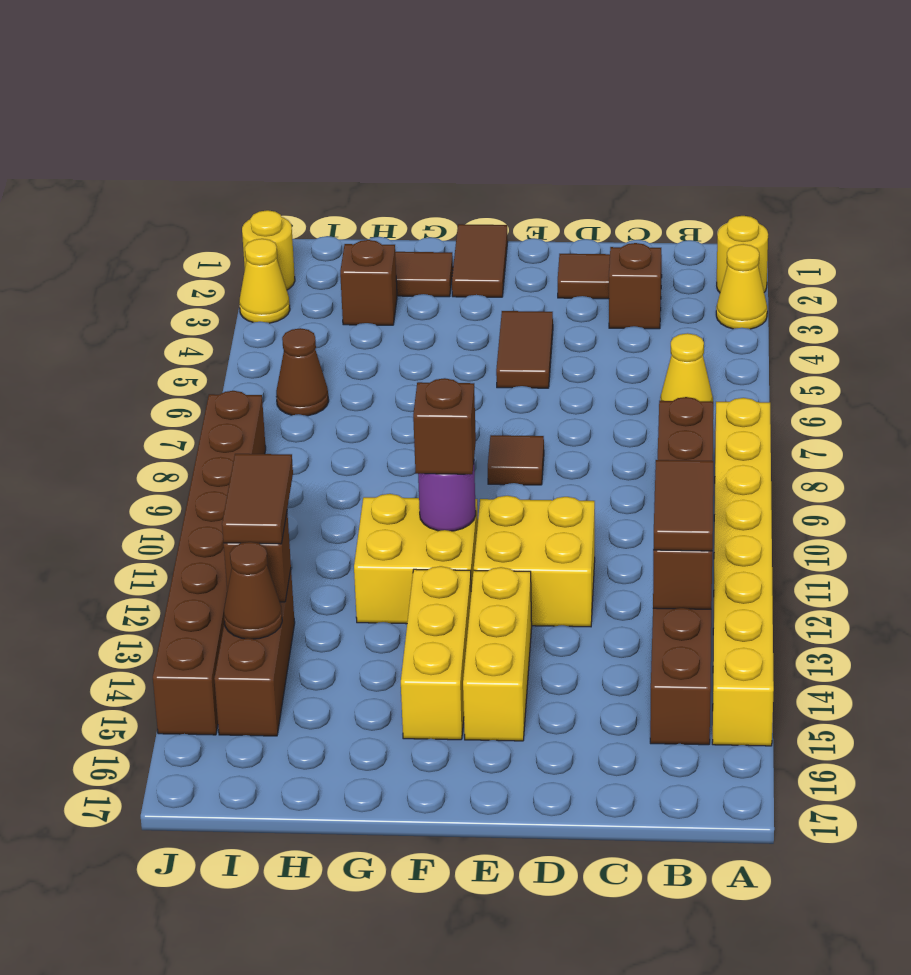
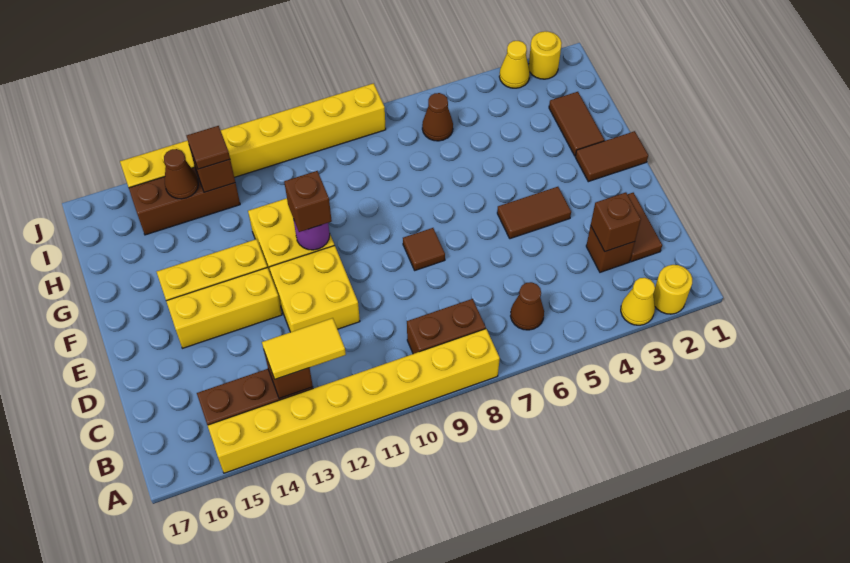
yellow cone B6 level 1 -> brown cone B6 level 1
brown tile B12:B13 level 3 -> yellow tile B12:B13 level 3
brown brick H3 level 1 -> brown brick C3 level 2
brown tile I12:I13 level 3 -> brown tile I13 level 3
brown brick J8:J15 level 1 -> yellow brick J8:J15 level 1

